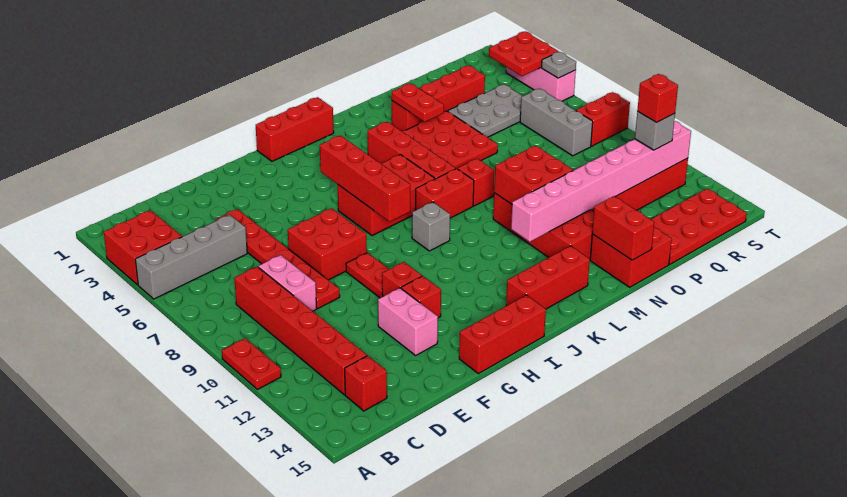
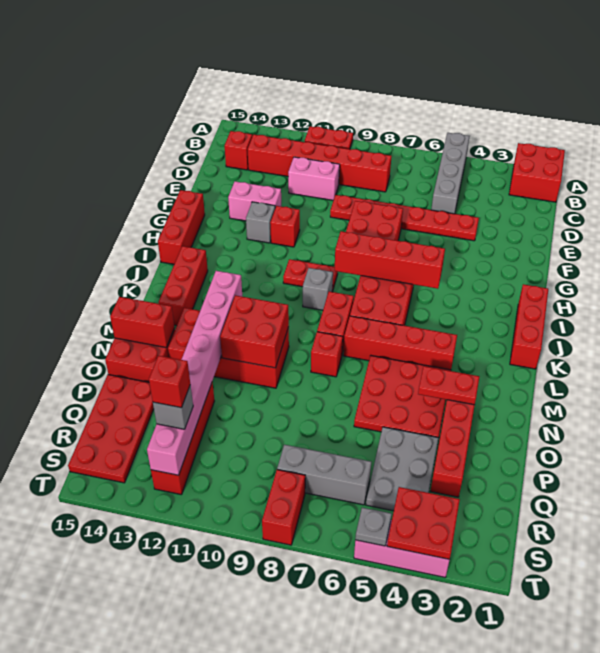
red brick A3:B4 level 1 -> red brick A1:B2 level 1
pink brick D8:D9 level 1 -> pink brick D10:D11 level 1
red plate G9:G10 level 1 -> red plate I9:I10 level 1
red brick G12 level 1 -> grey brick G12 level 1

